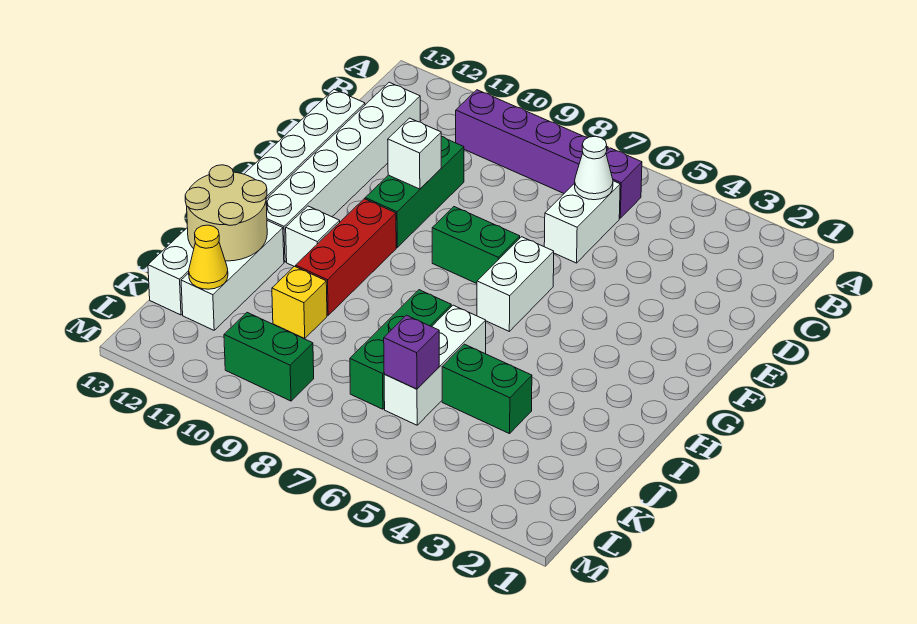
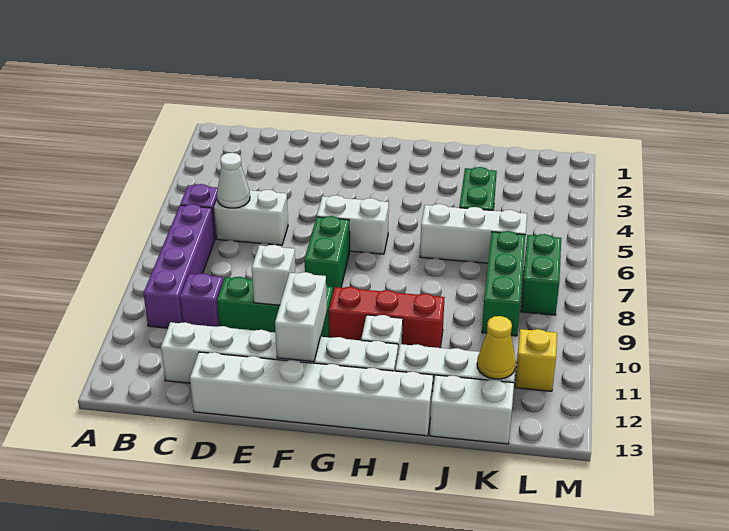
none -> white brick F11:F12 level 2
green brick I7:K7 level 1 -> green brick K7:K9 level 1
tan round brick I12:J13 level 2 -> none
yellow brick J10 level 1 -> yellow brick L11 level 1
purple brick K6 level 2 -> purple brick C10 level 1
green brick L9:L10 level 1 -> green brick L7:L8 level 1

